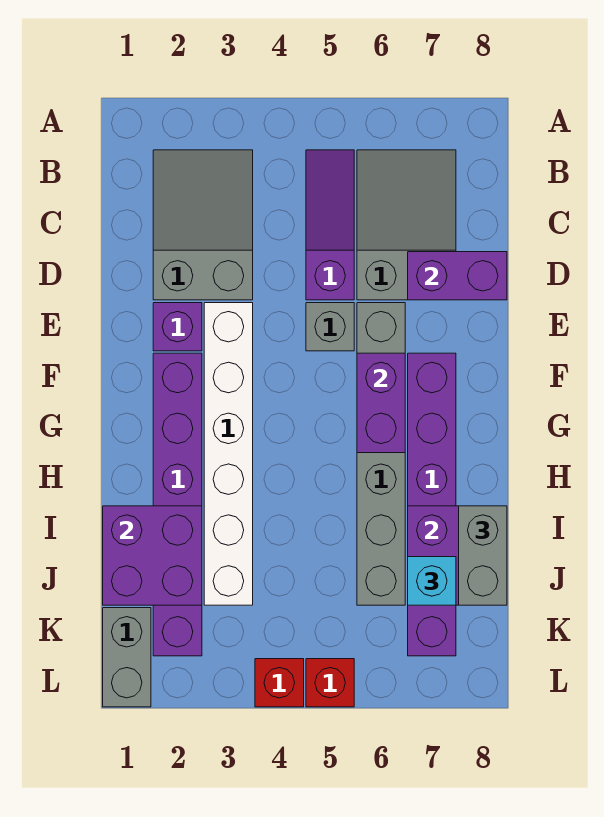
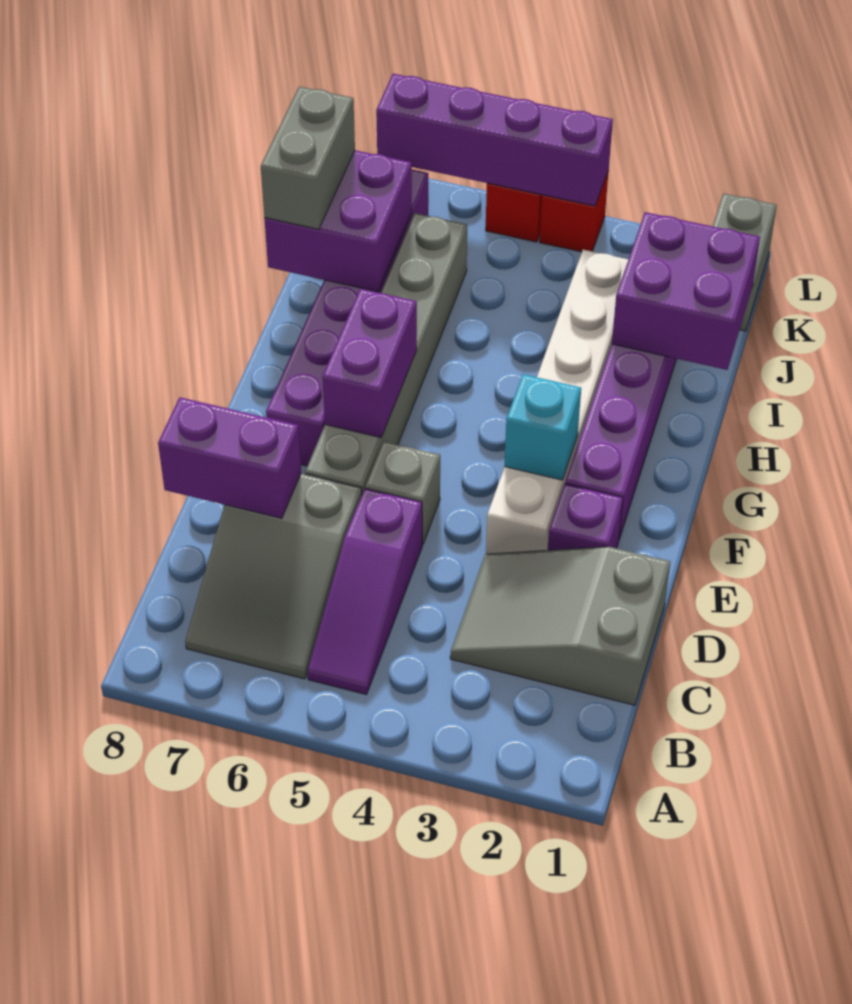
grey slope B2:D3 level 1 top D -> grey slope C1:D3 level 1 top 1
cyan brick J7 level 3 -> cyan brick F3 level 2
none -> purple brick L4:L7 level 2

